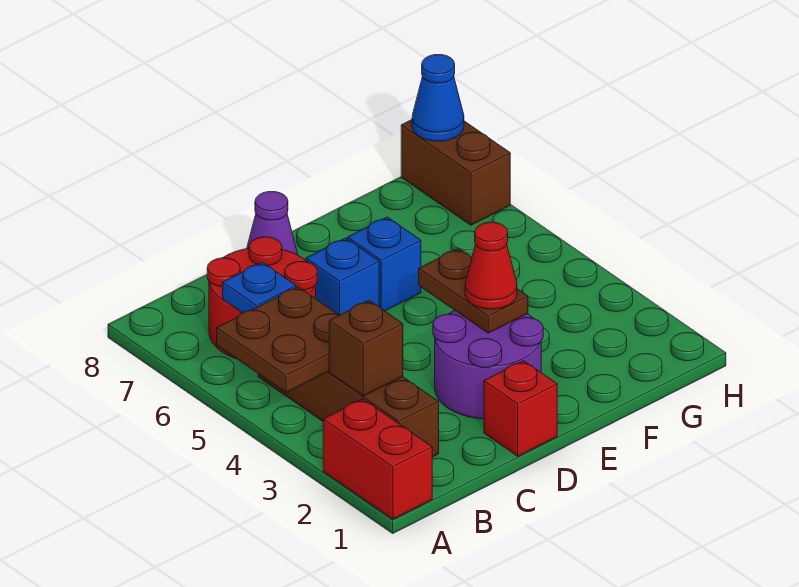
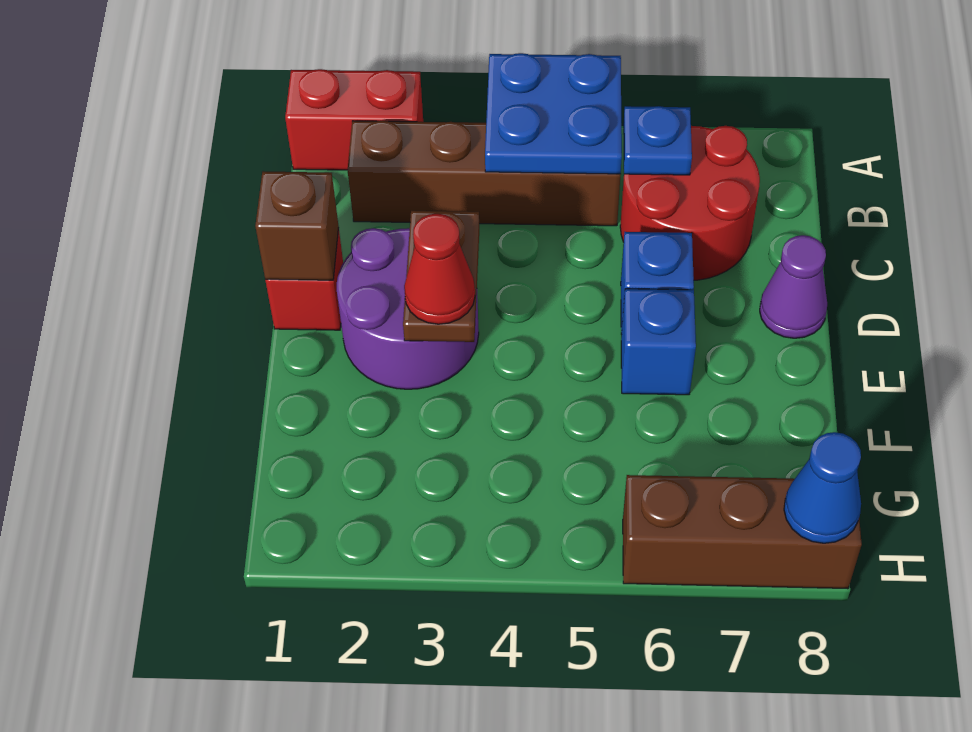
brown plate A4:B5 level 2 -> blue plate A4:B5 level 2
brown brick B3 level 2 -> brown brick D1 level 2
brown plate E3:E4 level 2 -> brown plate D3:E3 level 2
brown brick H7:H8 level 1 -> brown brick H6:H8 level 1

